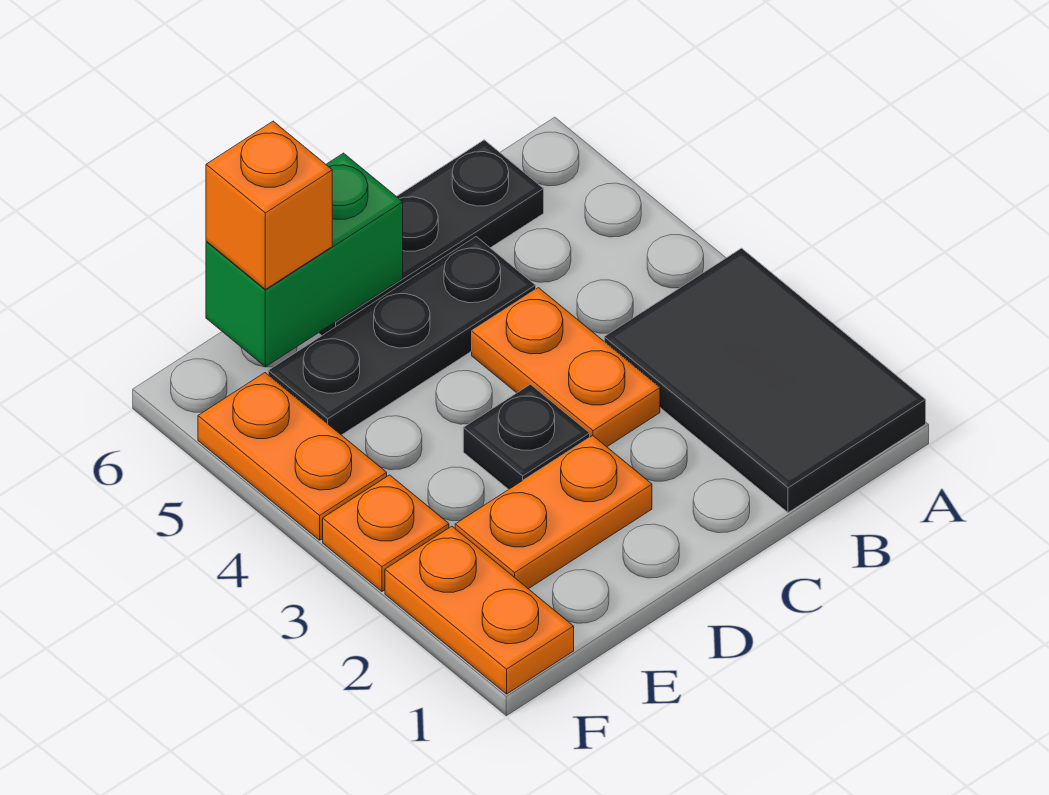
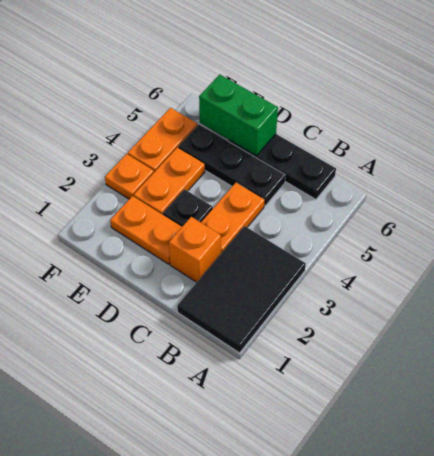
orange brick E6 level 3 -> orange brick C2 level 1
orange plate F1:F2 level 1 -> orange plate E3:E4 level 1

